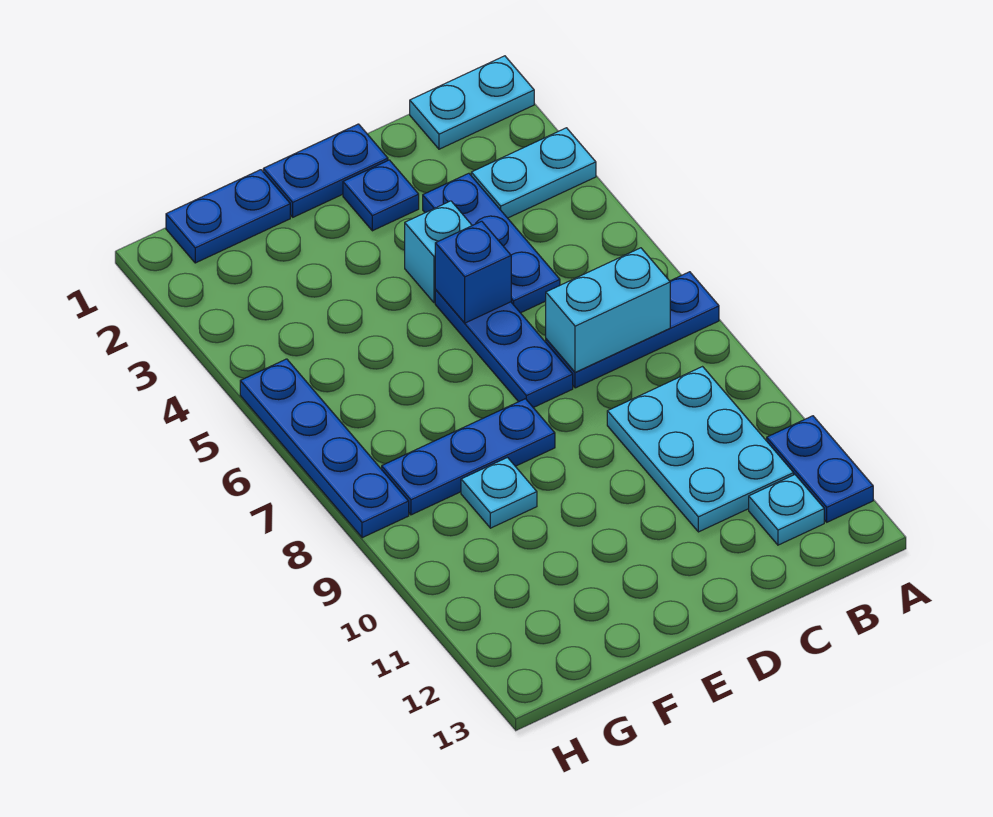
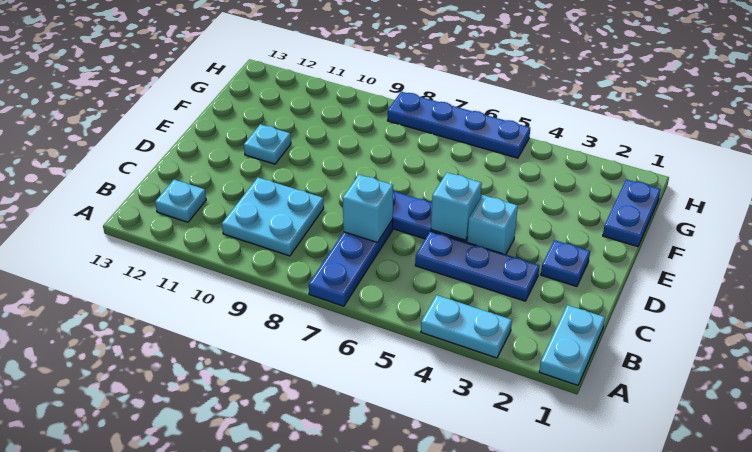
cyan plate A3:B3 level 1 -> cyan plate A3:A4 level 1
blue plate A11:A12 level 1 -> none
cyan brick B7:C7 level 2 -> cyan brick C7 level 2
cyan plate B9:C11 level 1 -> cyan plate B9:C10 level 1
blue plate D1:E1 level 1 -> none
blue brick D5 level 2 -> cyan brick D5 level 2
blue plate E8:G8 level 1 -> none
cyan plate F9 level 1 -> cyan plate E11 level 1

